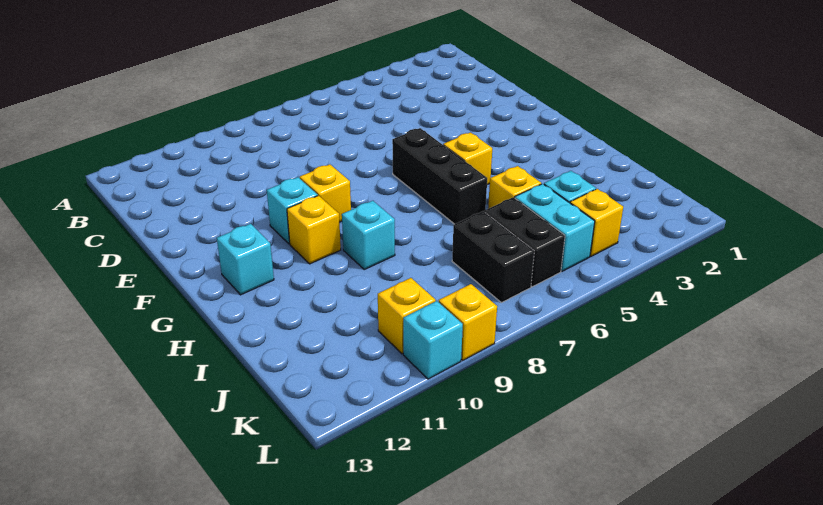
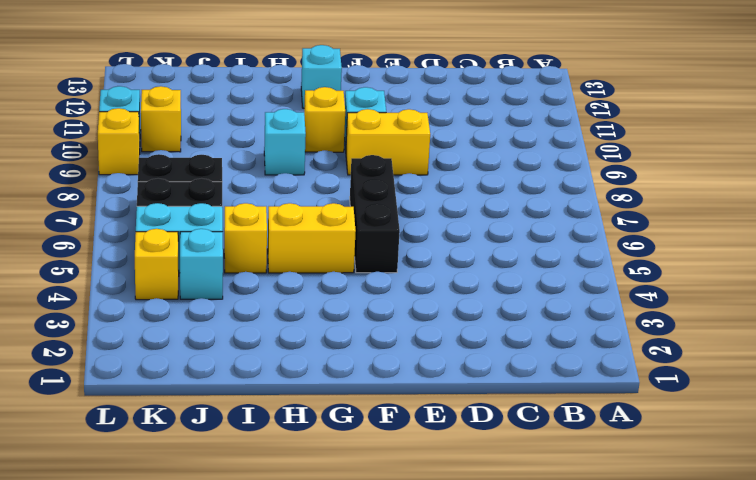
black brick F6:H6 level 1 -> black brick F5:F7 level 1
yellow brick F9 level 1 -> yellow brick E9:F9 level 1
yellow brick G5 level 1 -> yellow brick G5:H5 level 1

